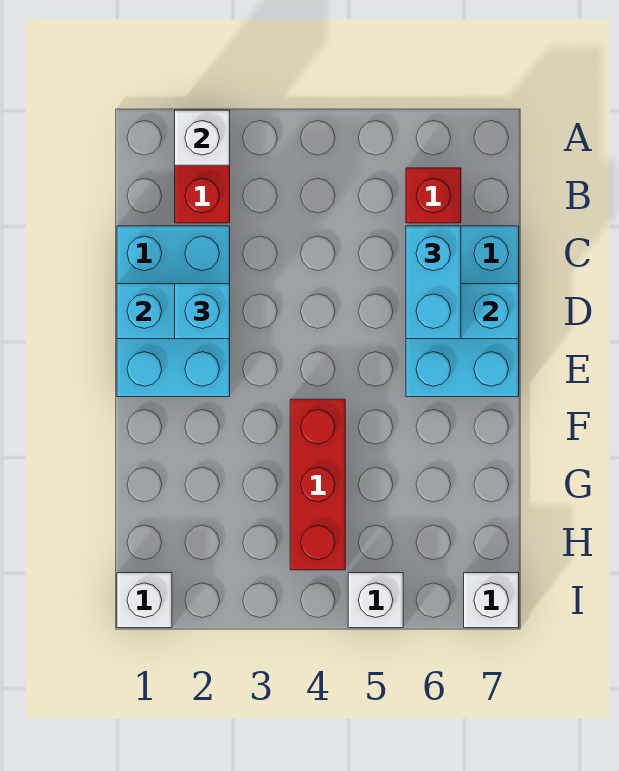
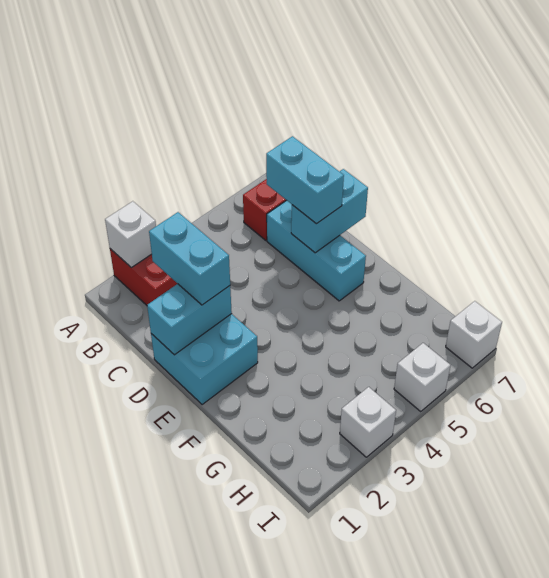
cyan brick C1:E2 level 1 -> cyan brick D1:E2 level 1
cyan brick C6:E7 level 1 -> cyan brick C6:E6 level 1
cyan brick D2 level 3 -> cyan brick C2:D2 level 3
red brick F4:H4 level 1 -> none
white brick I1 level 1 -> white brick I3 level 1

